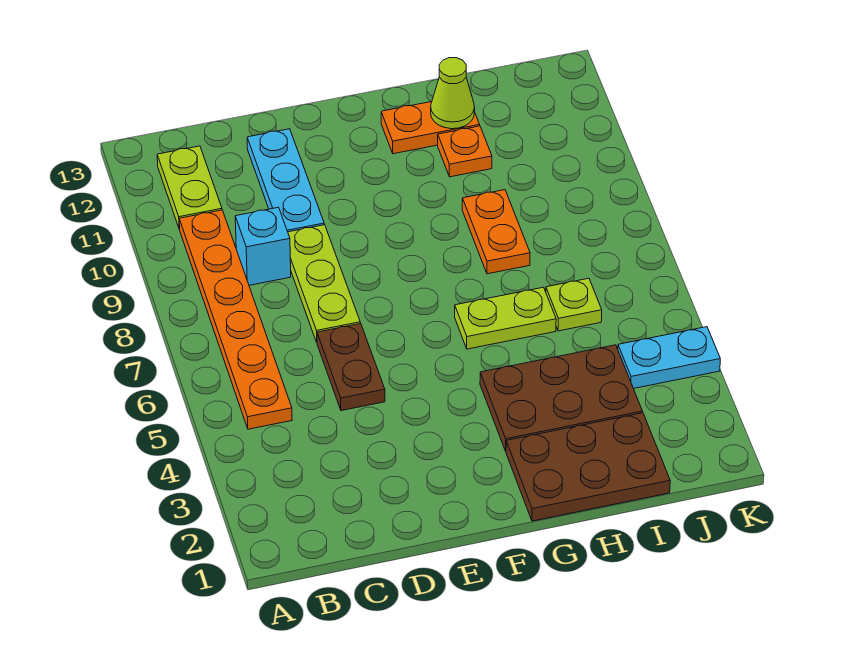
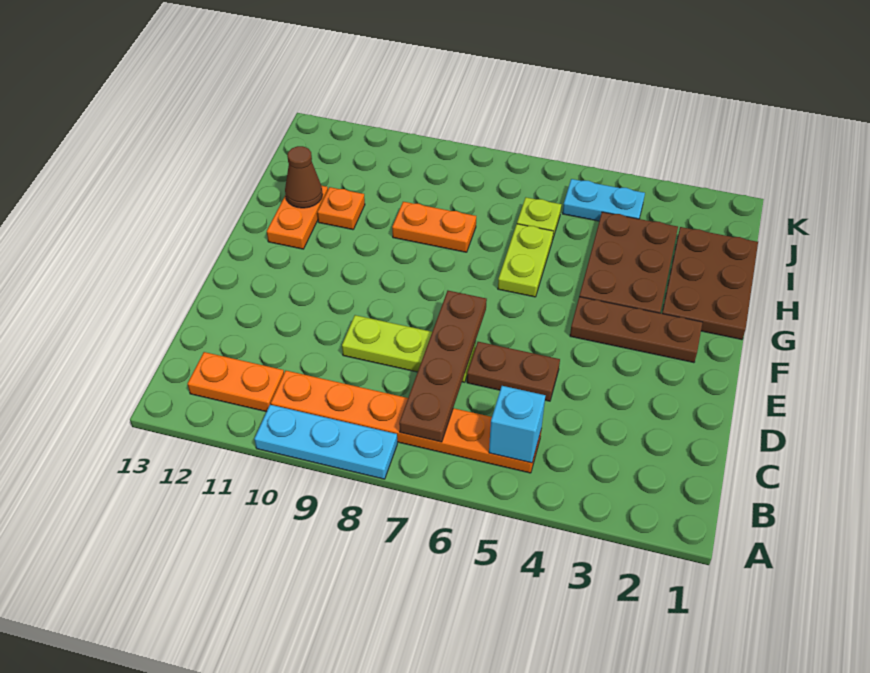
none -> brown plate B7:E7 level 2
lime plate B11:B12 level 1 -> orange plate B11:B12 level 1
cyan brick C9 level 1 -> cyan brick B5 level 2
cyan plate D10:D12 level 1 -> cyan plate A8:A10 level 1
none -> brown plate F2:F4 level 1
lime cone H12 level 2 -> brown cone H12 level 2
cyan plate J4:K4 level 1 -> cyan plate J4:J5 level 1

